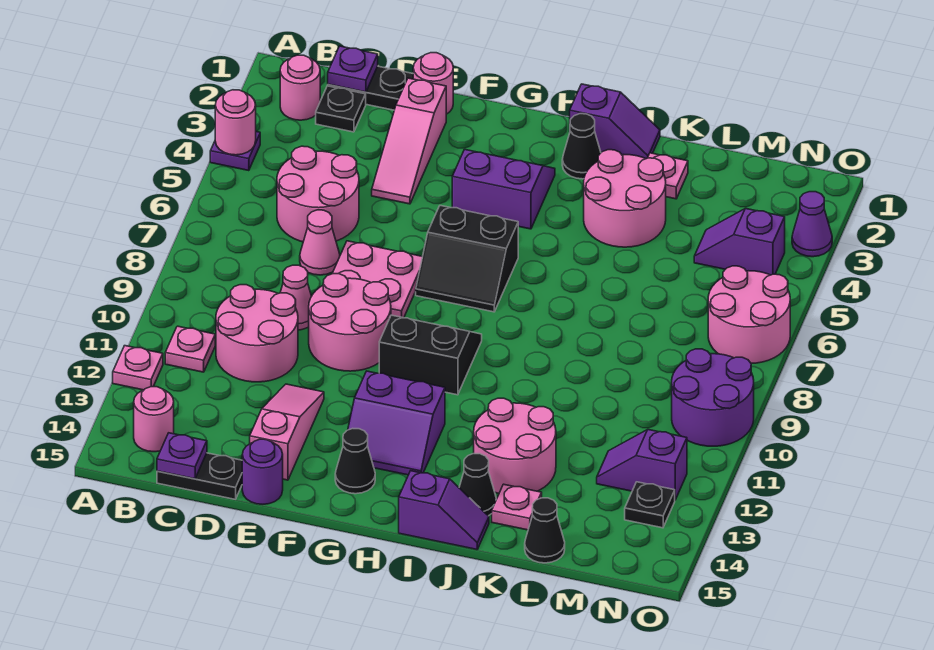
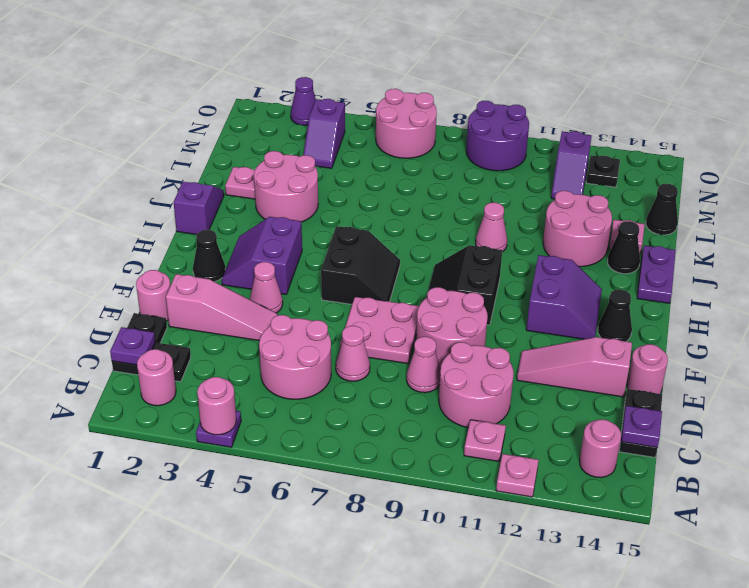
purple round brick E15 level 1 -> pink round brick E15 level 1
none -> pink cone F4 level 1
black cone I2 level 1 -> black cone G2 level 1
purple slope I15:J15 level 1 top I -> purple plate I15:J15 level 1
none -> pink cone J10 level 1

